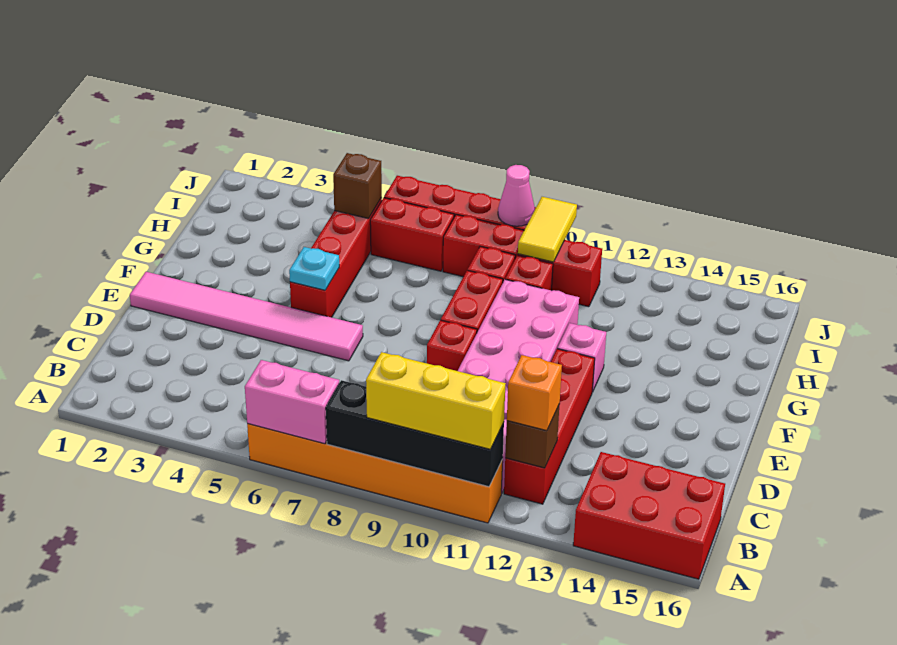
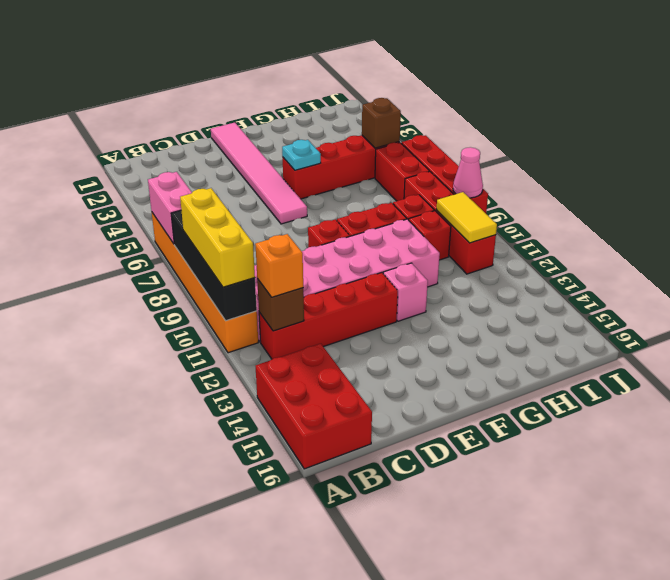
yellow tile I10:J10 level 2 -> yellow tile I10:I11 level 2

